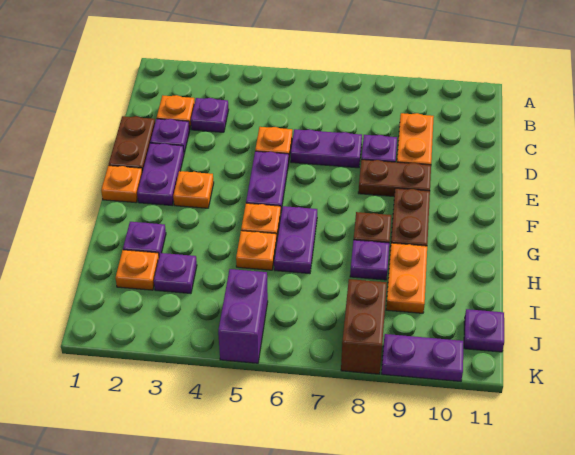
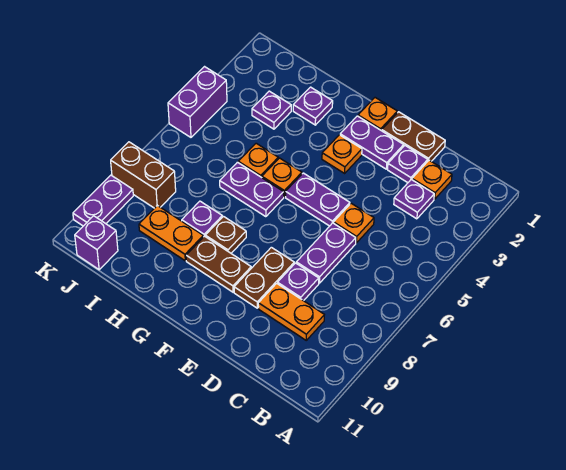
orange plate I2 level 1 -> none
purple brick J5:K5 level 1 -> purple brick K4:K5 level 1
purple plate J11 level 1 -> purple brick J11 level 1

